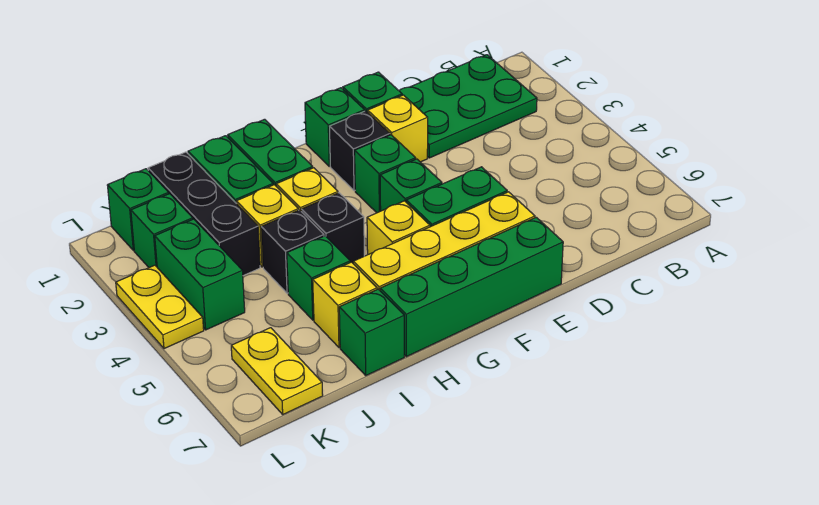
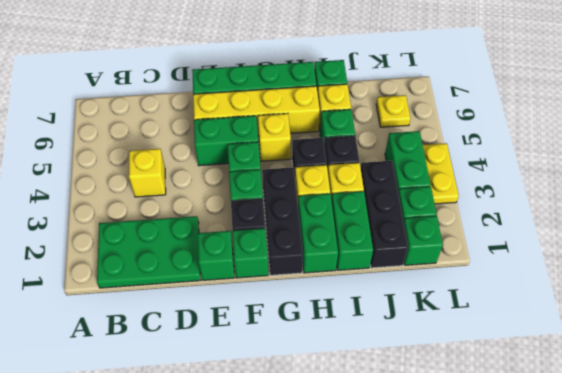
yellow brick E2 level 1 -> yellow brick C4 level 1
none -> black brick G1:G3 level 1
yellow plate K6:K7 level 1 -> yellow plate K6 level 1

